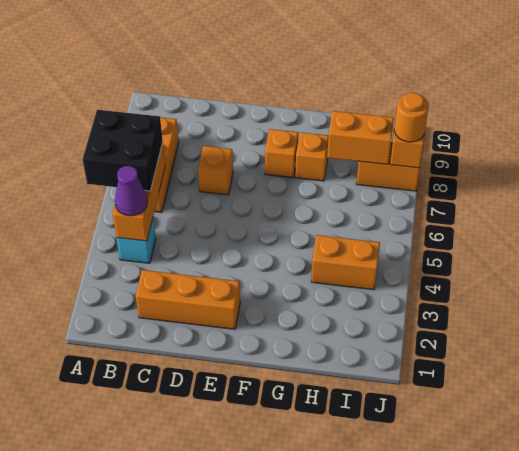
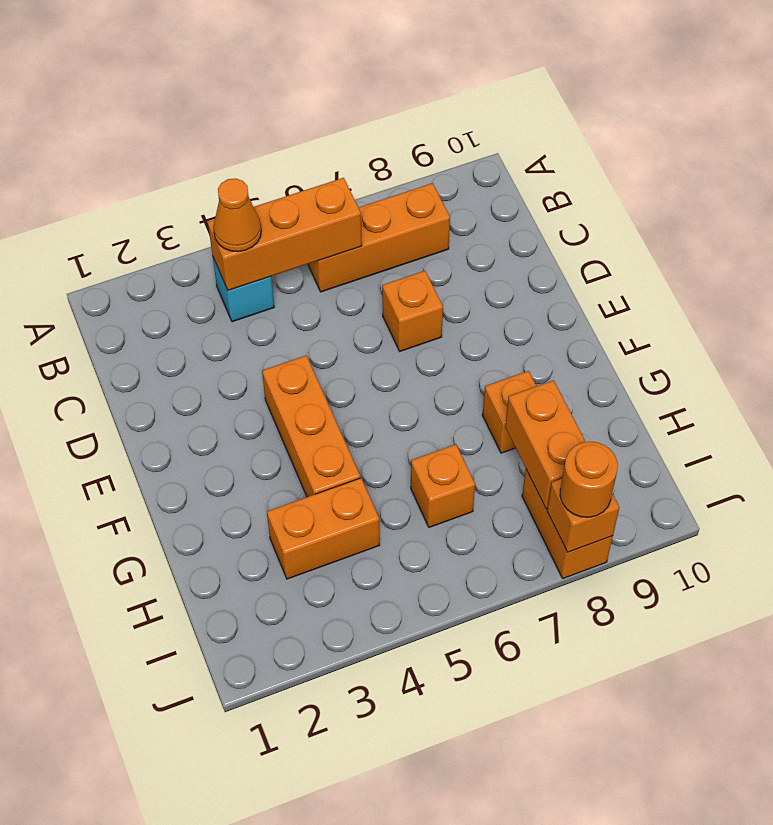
black brick A5:B6 level 3 -> none
purple cone B4 level 3 -> orange cone B4 level 3
orange brick C2:E2 level 1 -> orange brick E4:G4 level 1
orange brick F8 level 1 -> orange brick H6 level 1
orange brick H4:I4 level 1 -> orange brick H3:H4 level 1

